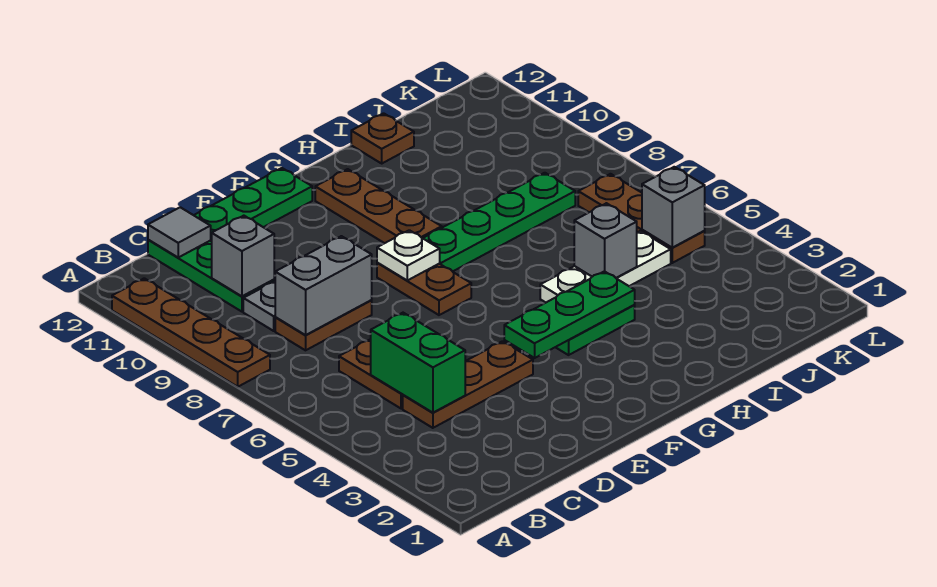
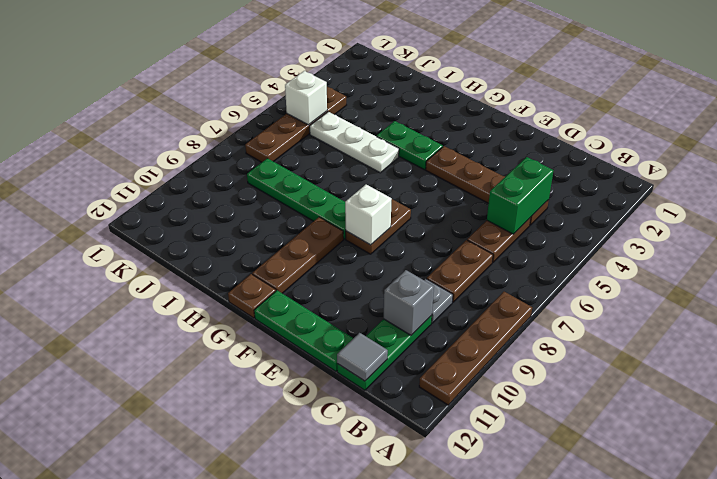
brown plate C4:E4 level 1 -> brown plate C4:F4 level 1
brown plate C8:D8 level 1 -> brown plate C7:C8 level 1
grey brick C8:D8 level 2 -> none
green plate F4:H4 level 2 -> none
white plate F8 level 2 -> white brick F8 level 2
grey brick I5 level 2 -> none
brown plate I12 level 1 -> brown plate G12 level 1
brown plate K5:K7 level 1 -> brown plate K4:K7 level 1
grey brick K5 level 2 -> white brick K5 level 2

